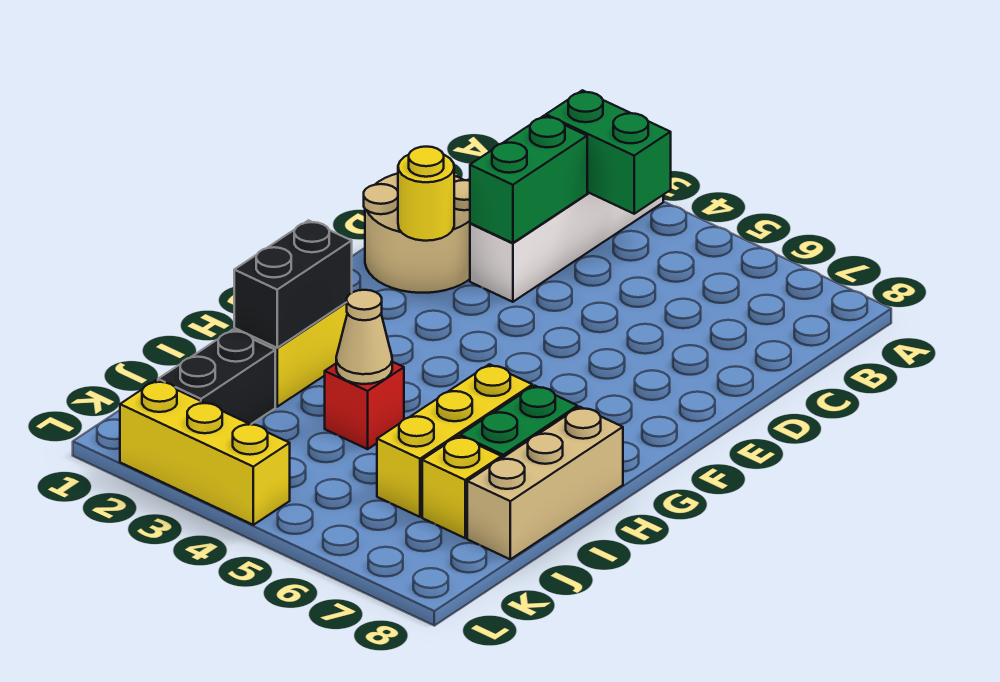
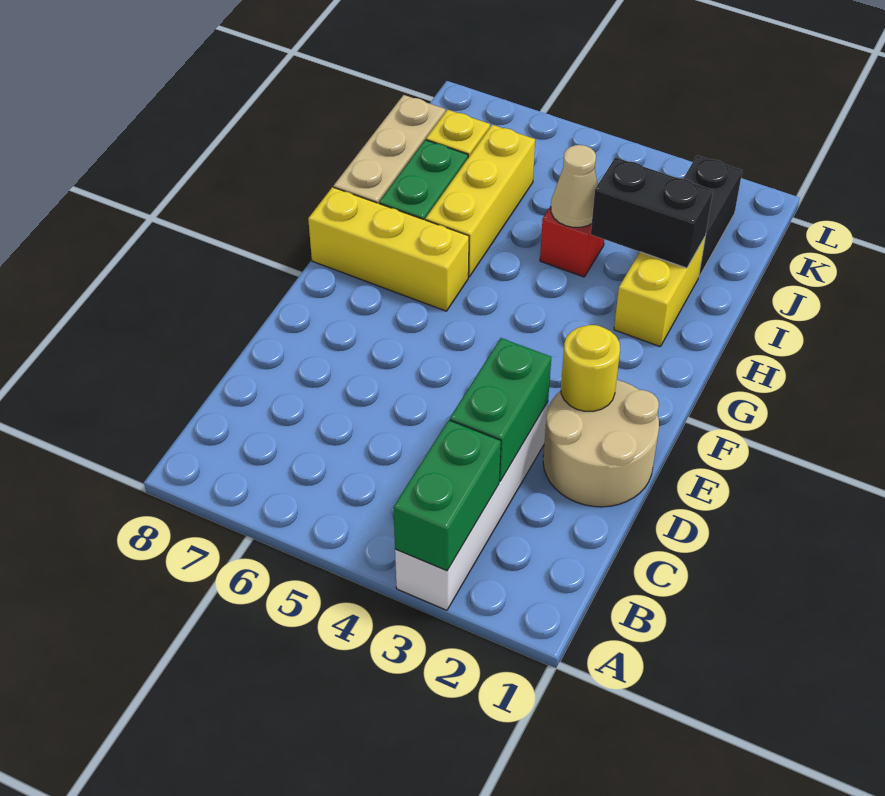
green brick B3:B4 level 2 -> green brick A3:B3 level 2
black brick H2:I2 level 2 -> black brick I2:I3 level 2
yellow brick L2:L4 level 1 -> yellow brick G6:G8 level 1

